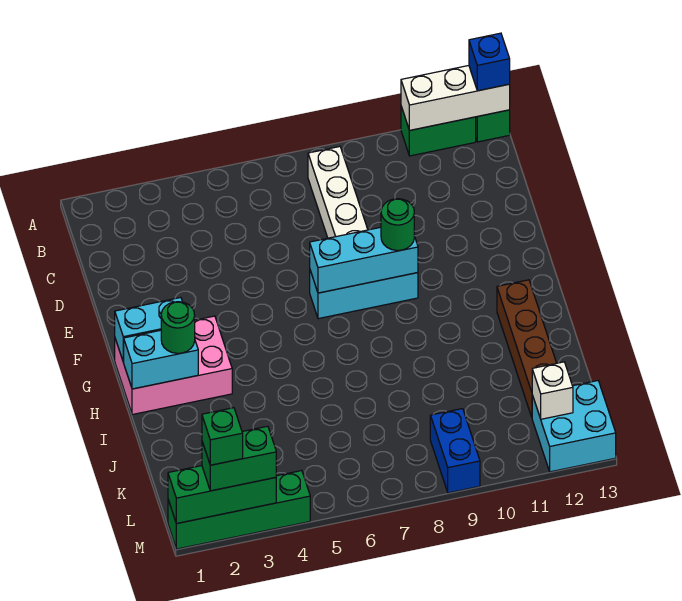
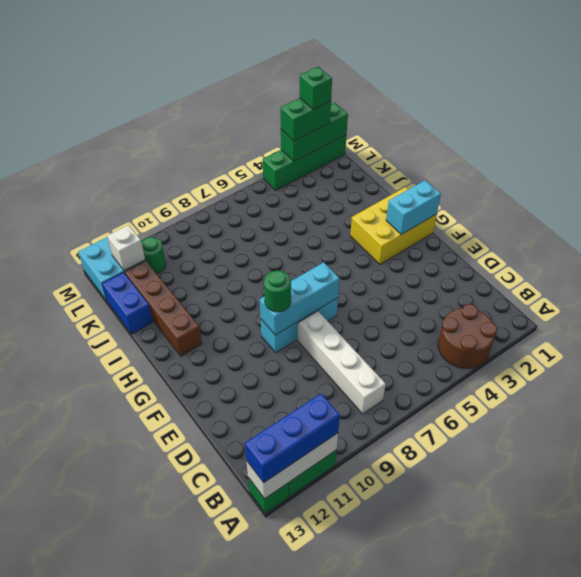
none -> brown round brick A3:B4 level 1
blue brick A13 level 3 -> blue brick A11:A13 level 3
pink brick G1:H3 level 1 -> yellow brick G1:H3 level 1
cyan brick H1:H2 level 2 -> none
green round brick H2 level 3 -> green round brick L11 level 1
blue brick L9:M9 level 1 -> blue brick J13:K13 level 1

